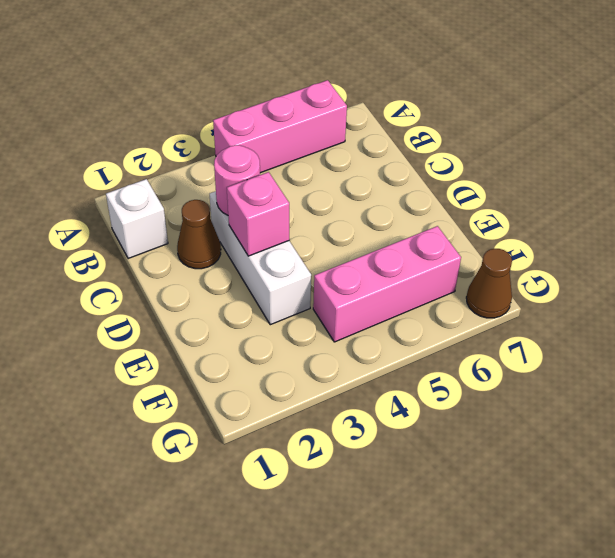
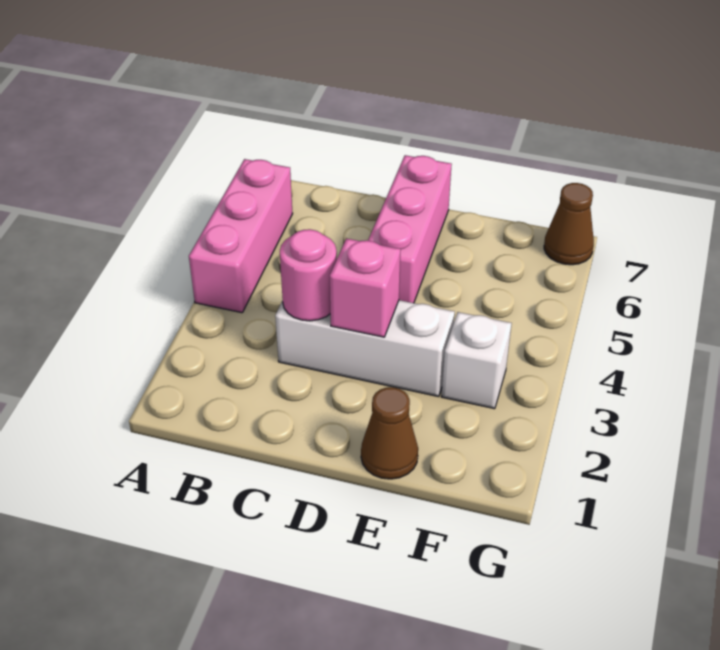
white brick B1 level 1 -> white brick F3 level 1
brown cone C2 level 1 -> brown cone E1 level 1
pink brick F4:F6 level 1 -> pink brick D5:D7 level 1

